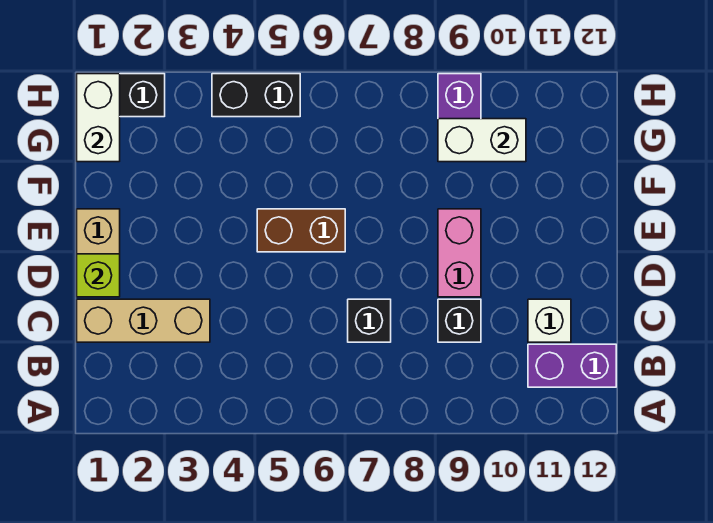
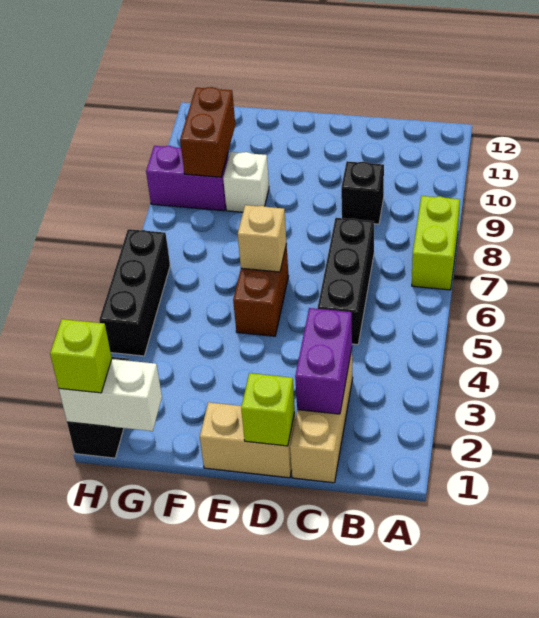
none -> lime brick A7:A8 level 1
purple brick B11:B12 level 1 -> purple brick C2:C3 level 2
black brick C7 level 1 -> black brick C5:C7 level 1
white brick C11 level 1 -> white brick F9 level 1
pink brick D9:E9 level 1 -> none
none -> tan brick E6 level 2
white brick G9:G10 level 2 -> brown brick G9:G10 level 2
none -> lime brick H1 level 3
black brick H4:H5 level 1 -> black brick H4:H6 level 1

